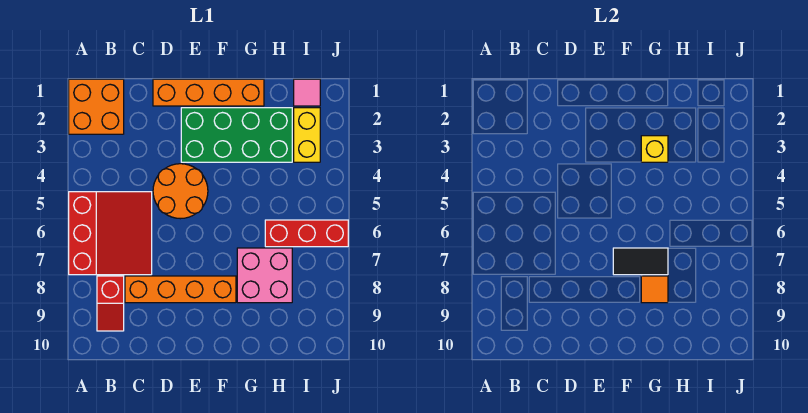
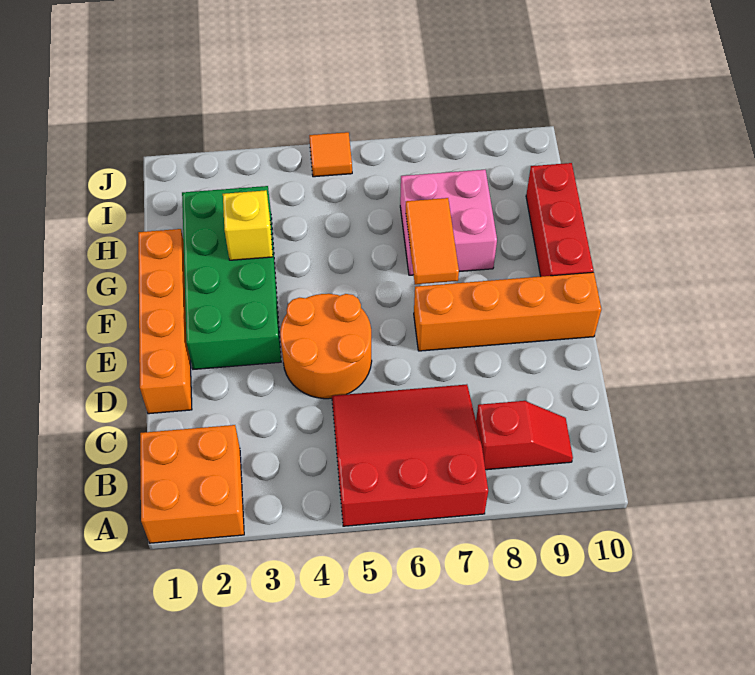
orange brick C8:F8 level 1 -> orange brick E7:E10 level 1
black tile F7:G7 level 2 -> orange tile F7:G7 level 2
orange tile G8 level 2 -> orange tile J5 level 1
red brick H6:J6 level 1 -> red brick F10:H10 level 1
pink tile I1 level 1 -> none
yellow brick I2:I3 level 1 -> none

